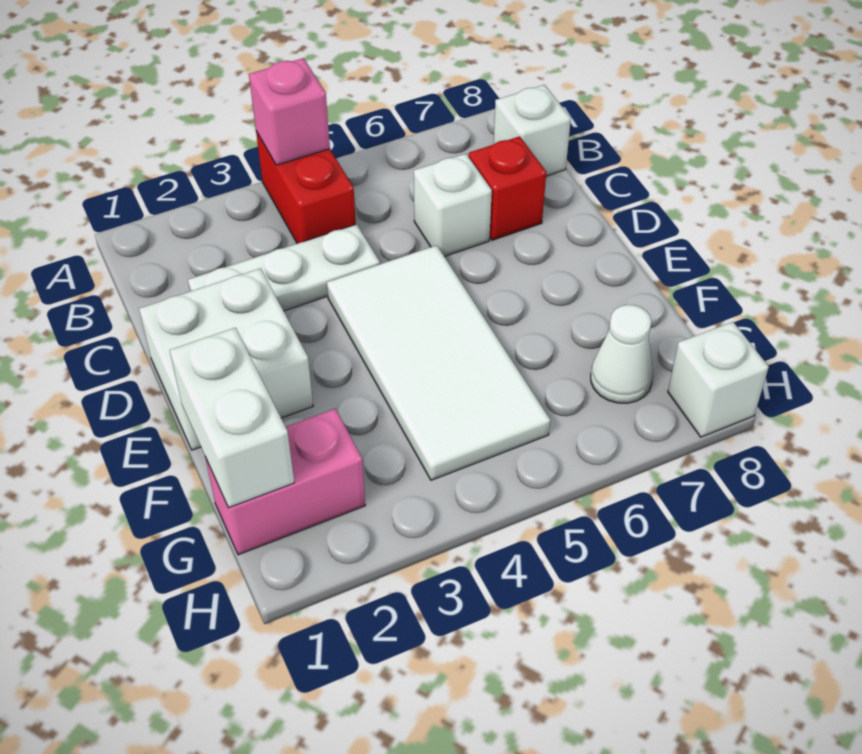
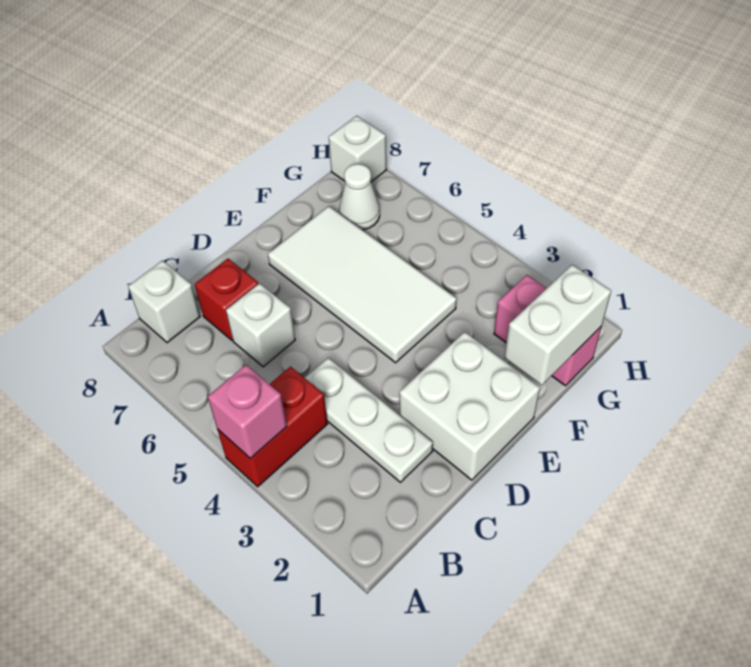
white tile D4:G5 level 1 -> white tile E4:F7 level 1

